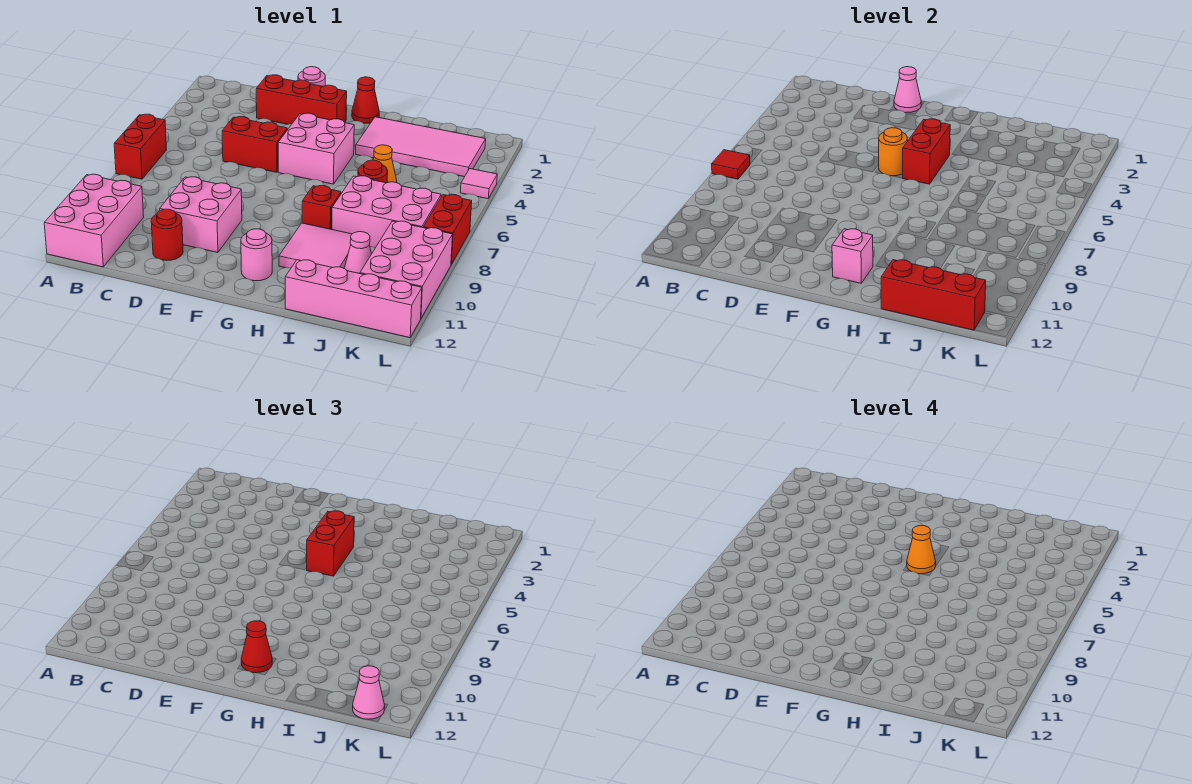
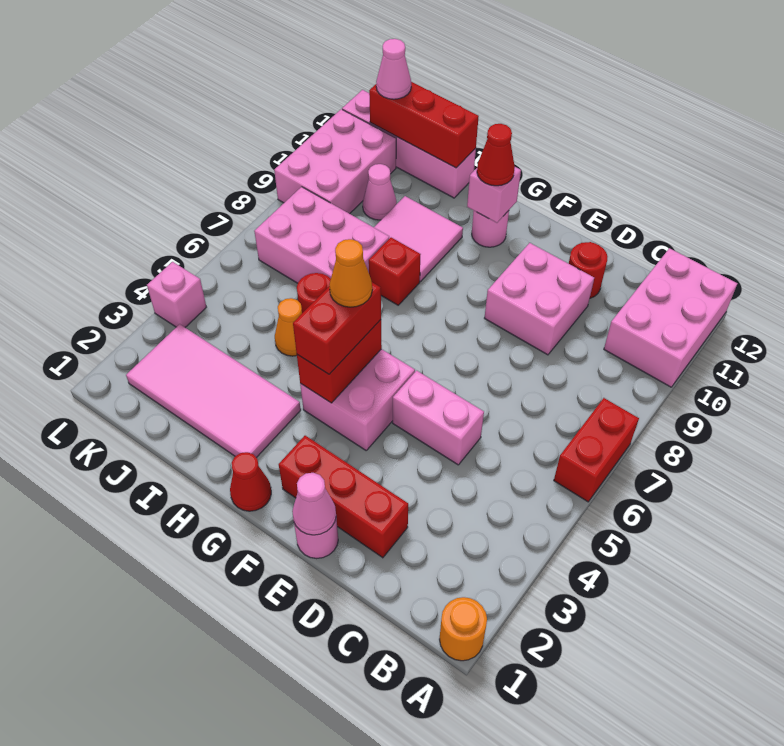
red tile A7 level 2 -> none
red brick D5:E5 level 1 -> pink brick D5:E5 level 1
orange round brick F5 level 2 -> orange round brick A1 level 1
pink tile L4 level 1 -> pink brick L4 level 1
red brick L7:L8 level 1 -> none

